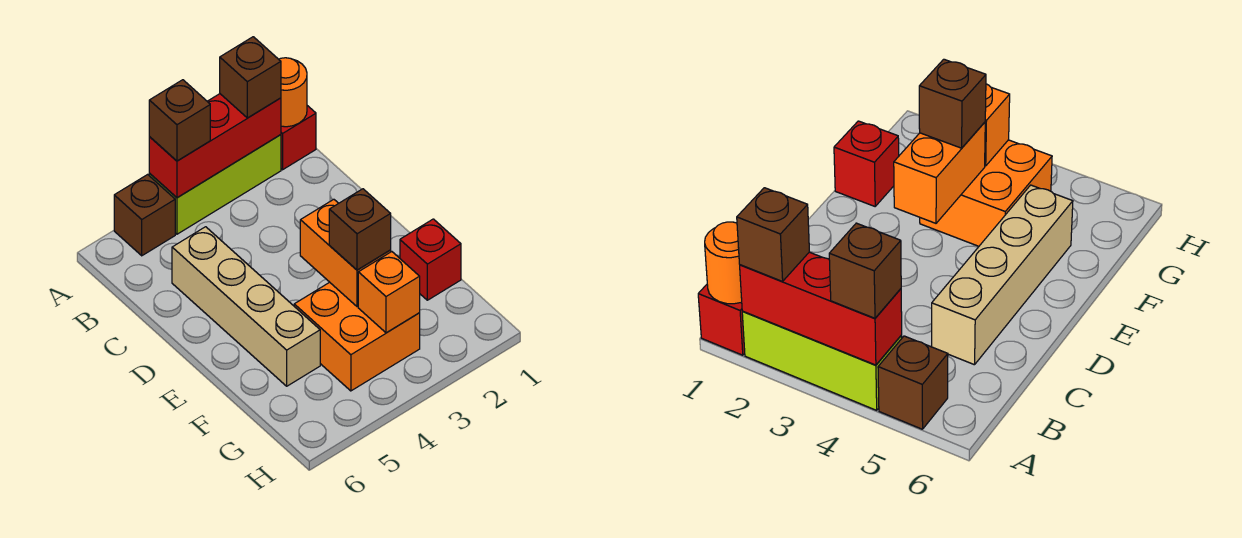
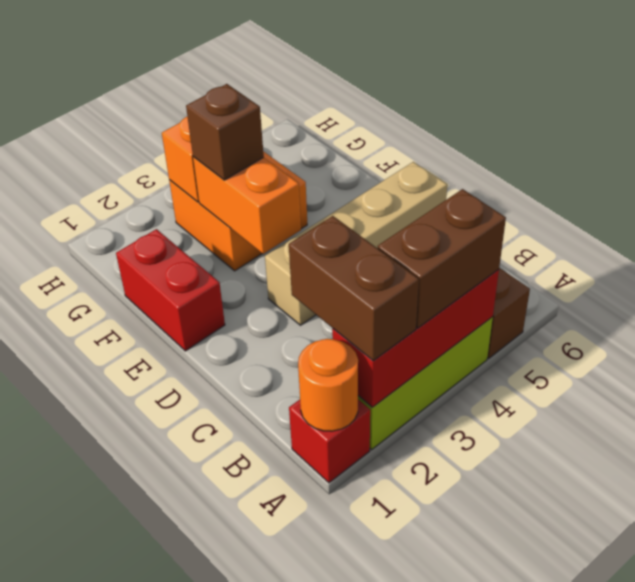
brown brick A2 level 3 -> brown brick A2:B2 level 3
brown brick A4 level 3 -> brown brick A3:A4 level 3
tan brick C5:F5 level 1 -> tan brick D3:D6 level 1
red brick F1 level 1 -> red brick E1:F1 level 1

